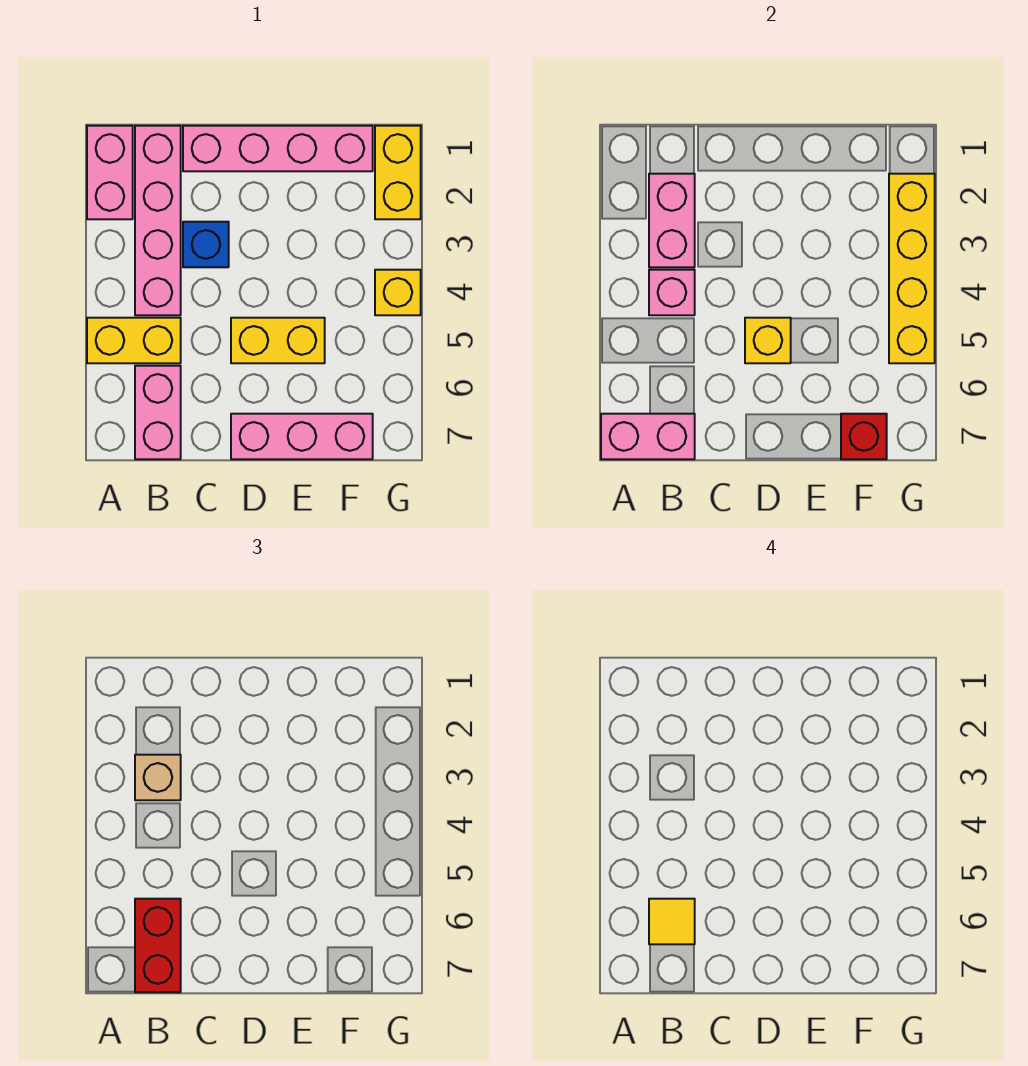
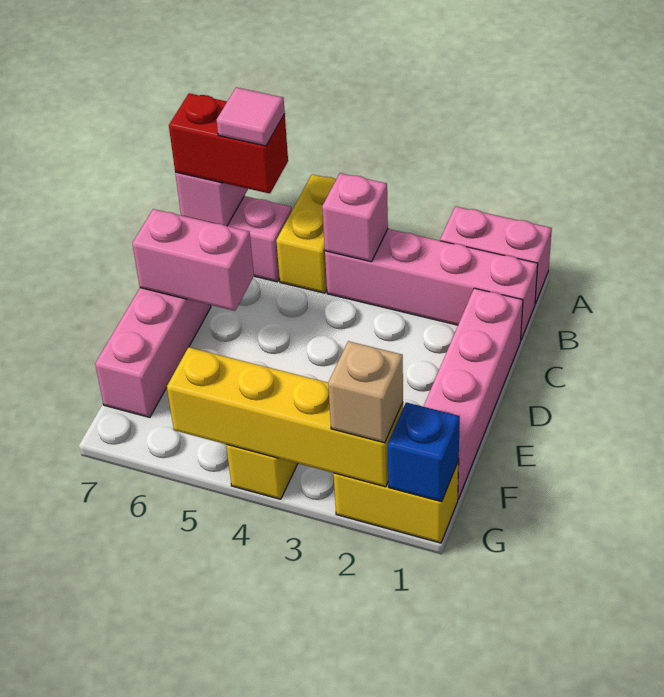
pink brick B2:B3 level 2 -> pink brick D6:D7 level 2
tan brick B3 level 3 -> tan brick G2 level 3
yellow tile B6 level 4 -> pink tile B6 level 4
blue brick C3 level 1 -> blue brick G1 level 2
yellow brick D5:E5 level 1 -> none
yellow brick D5 level 2 -> none
red brick F7 level 2 -> none

